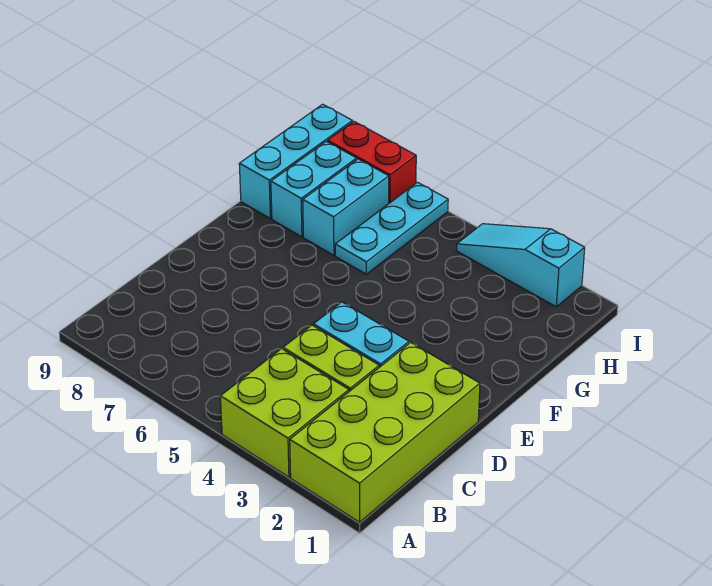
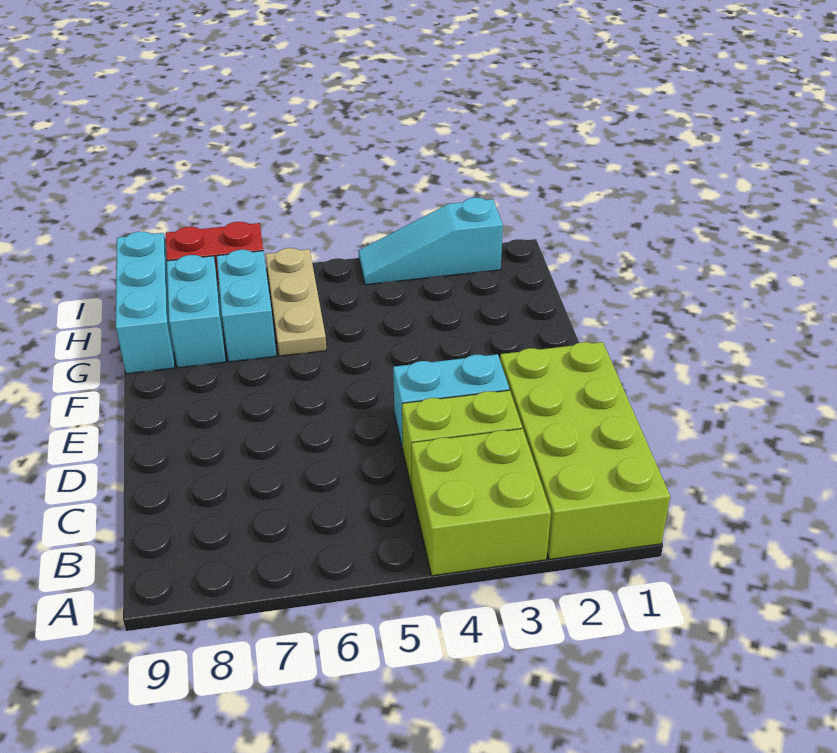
cyan plate G6:I6 level 1 -> tan plate G6:I6 level 1

